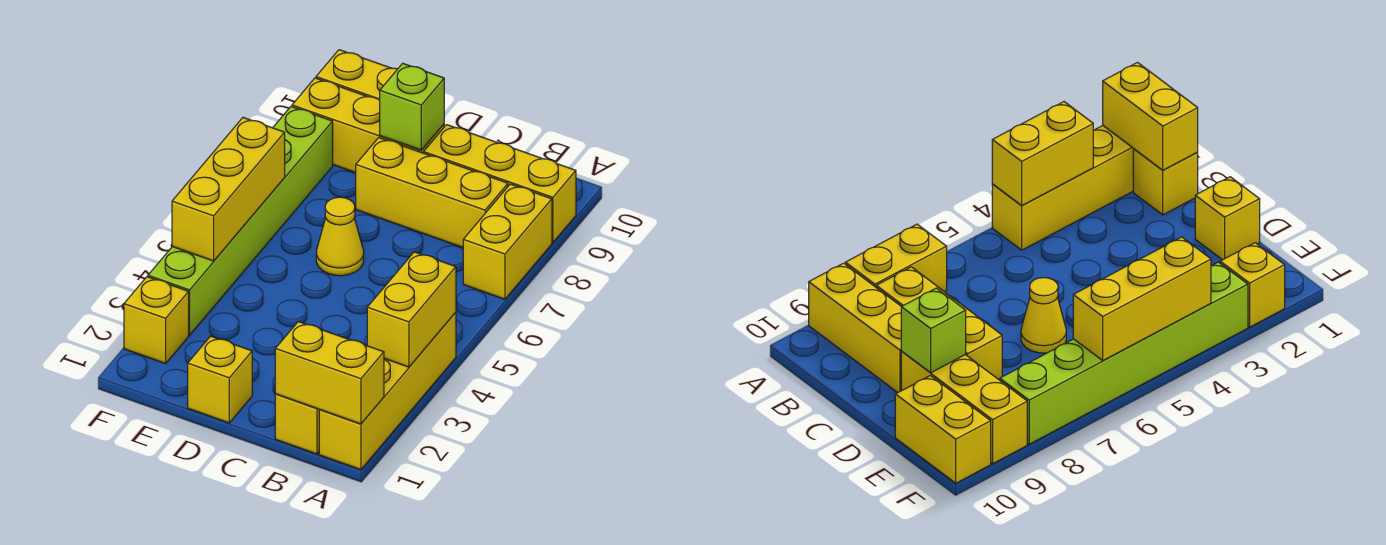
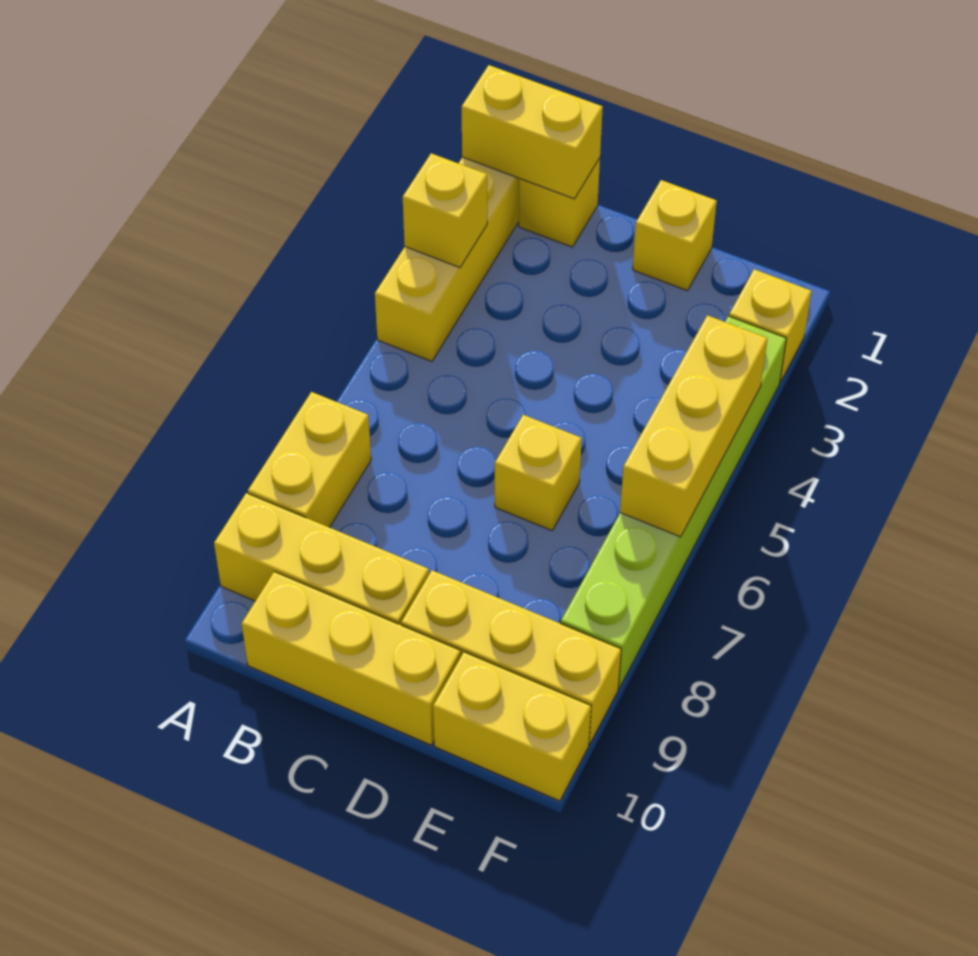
yellow brick A3:A4 level 2 -> yellow brick A3 level 2
yellow brick B8:D8 level 1 -> yellow brick B10:D10 level 1
yellow cone D6 level 1 -> yellow brick D6 level 1
lime brick D9 level 2 -> none

